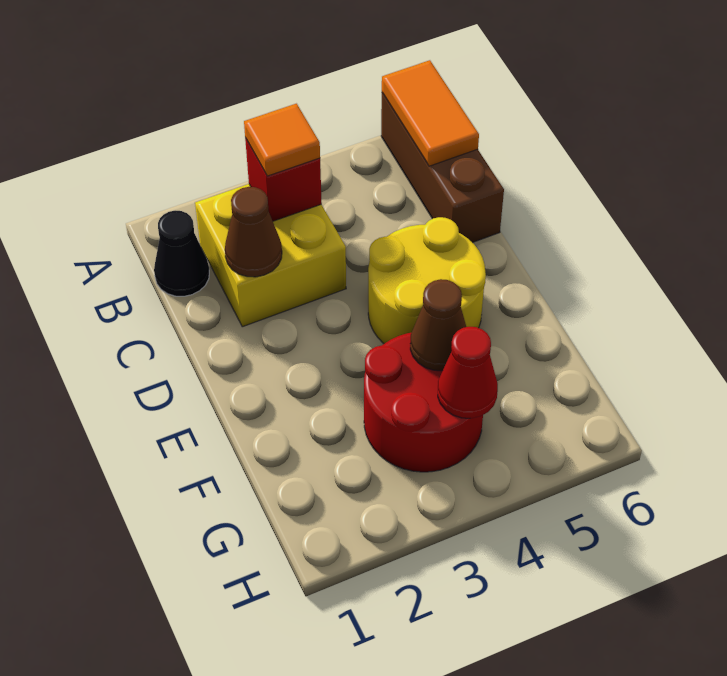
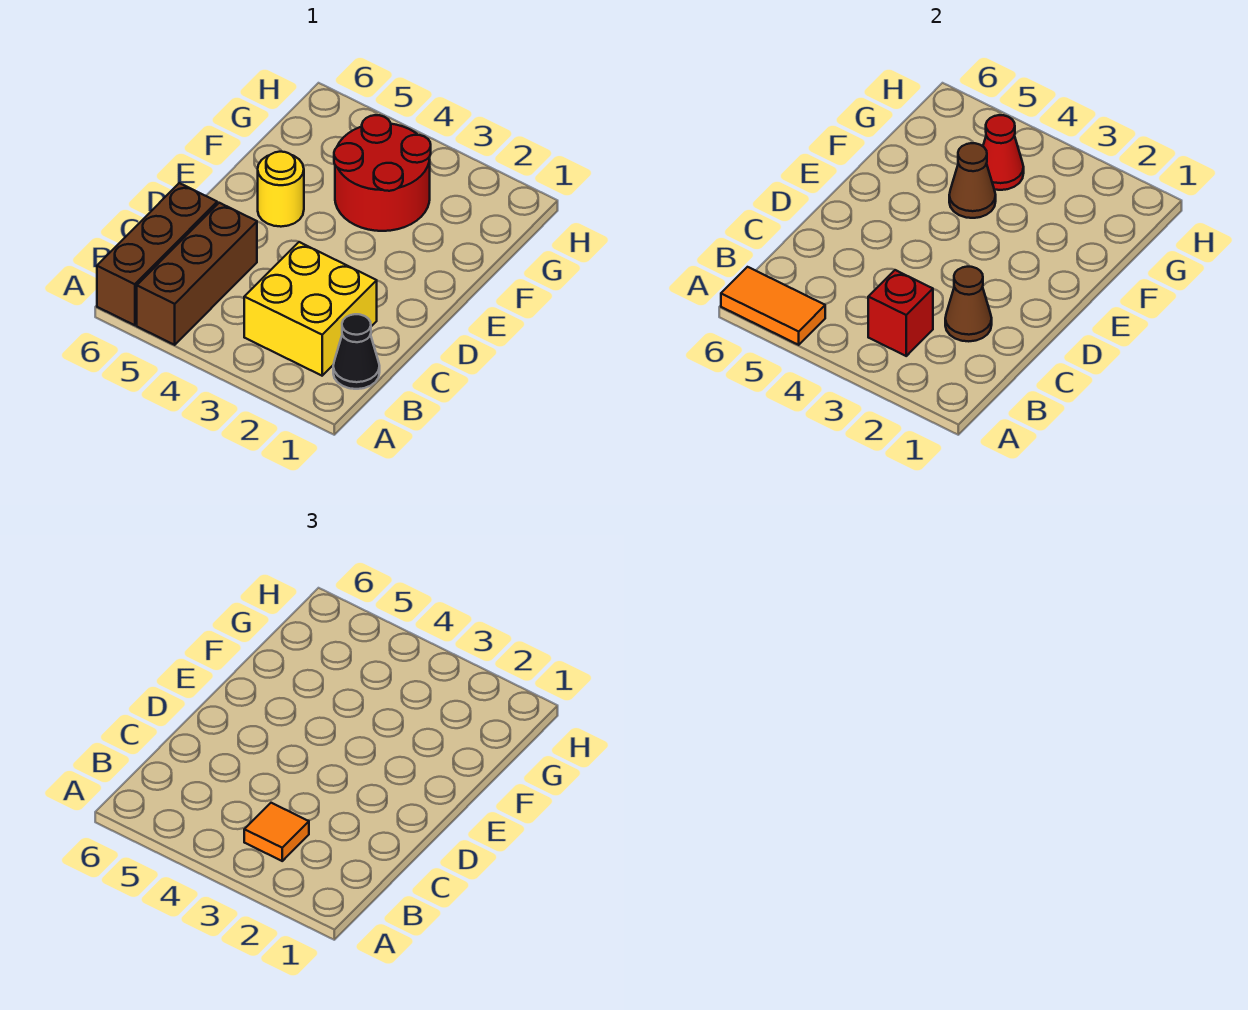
none -> brown brick A5:C5 level 1
orange tile A6:B6 level 2 -> orange tile A5:A6 level 2
yellow round brick D4:E5 level 1 -> yellow round brick E5 level 1

